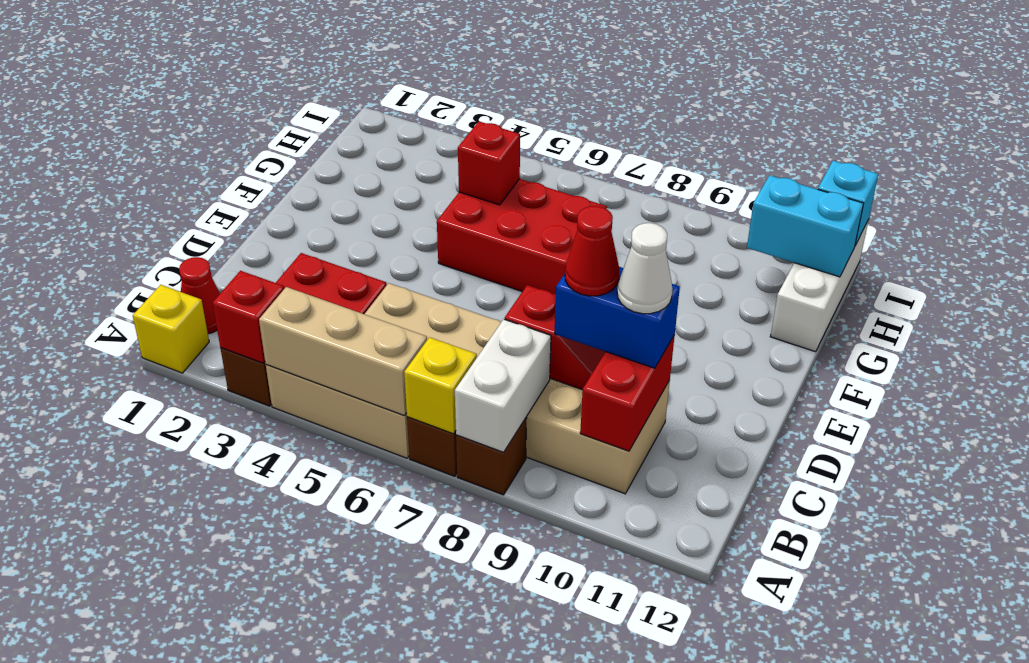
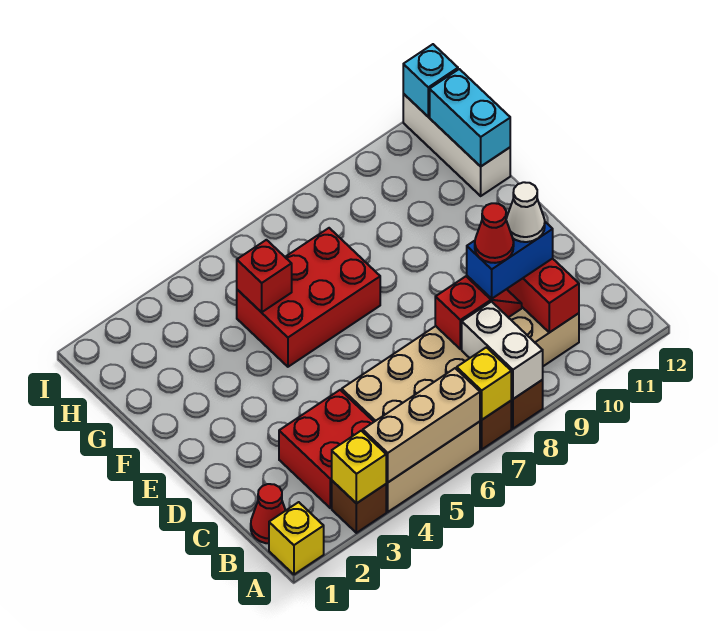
red brick A3 level 2 -> yellow brick A3 level 2
cyan brick H11:H12 level 2 -> cyan brick G12:H12 level 2

